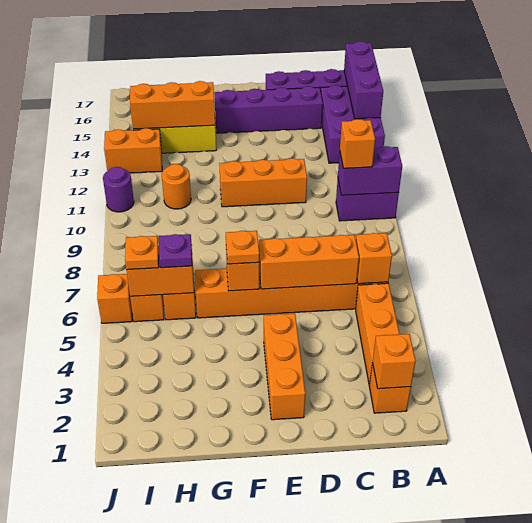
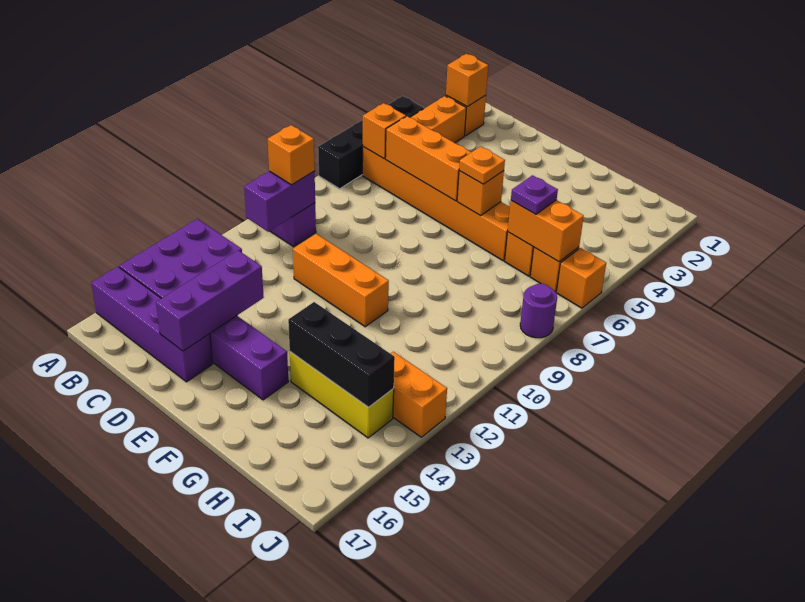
none -> black brick A4:A7 level 1
purple brick A10:B10 level 2 -> purple brick B10:B11 level 2
purple brick A14:A16 level 2 -> purple brick D14:D16 level 2
orange brick E2:E4 level 1 -> none
orange brick G14:I14 level 2 -> black brick G14:I14 level 2
orange round brick H11 level 1 -> none
orange plate I6 level 3 -> none
purple round brick J11 level 1 -> purple round brick J8 level 1

